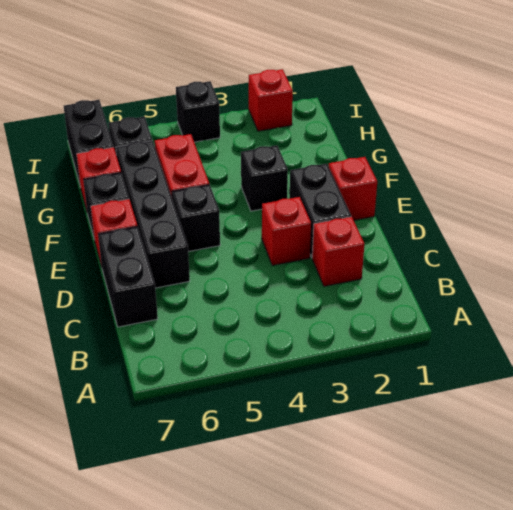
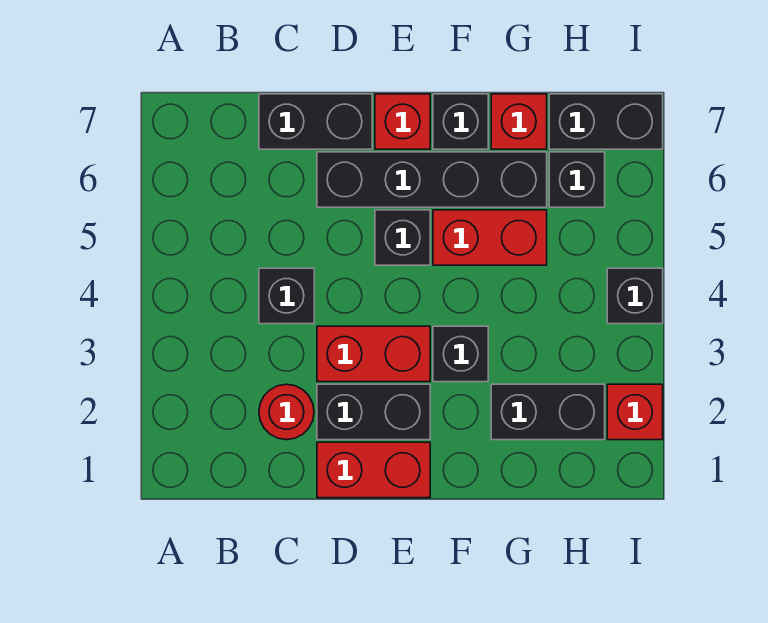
red brick C2 level 1 -> red round brick C2 level 1
none -> black brick C4 level 1
red brick D3 level 1 -> red brick D3:E3 level 1
red brick E1 level 1 -> red brick D1:E1 level 1
none -> black brick G2:H2 level 1

